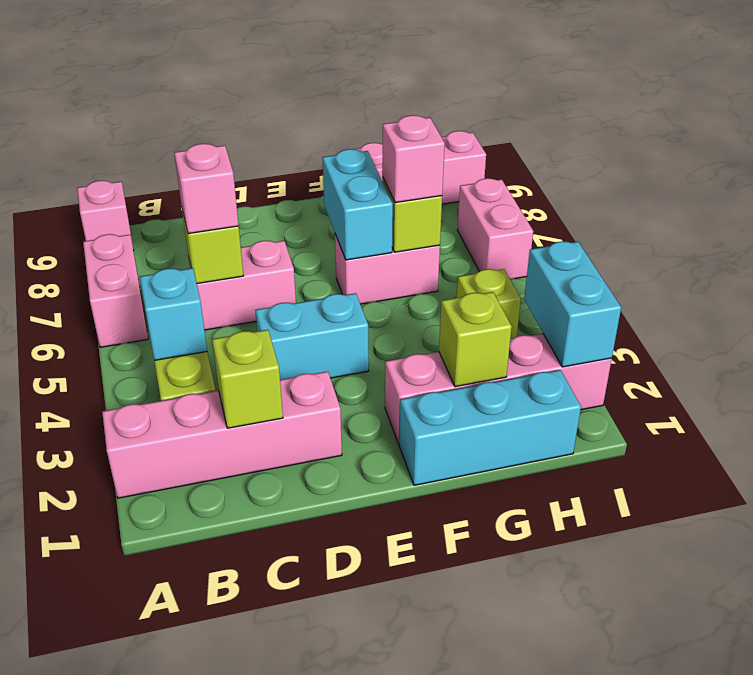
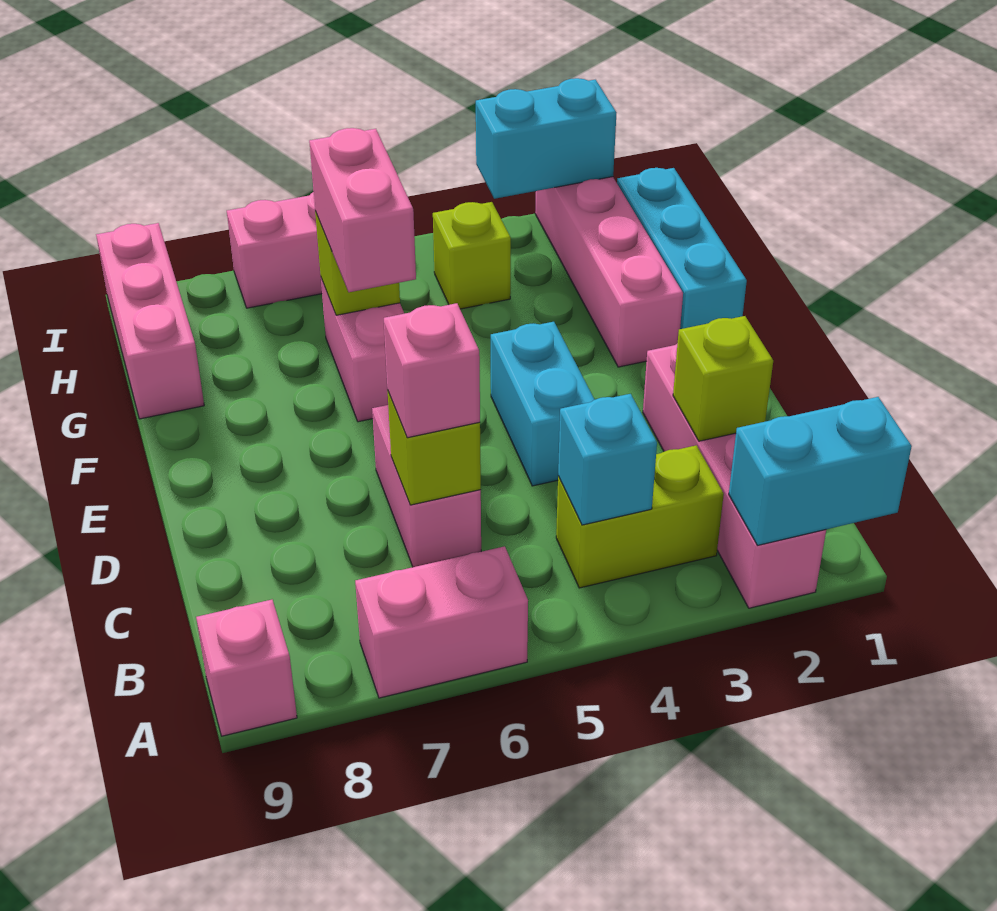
cyan brick F6:F7 level 2 -> cyan brick A1:A2 level 2
lime brick G2 level 2 -> none
pink brick G6 level 3 -> pink brick F6:G6 level 3

